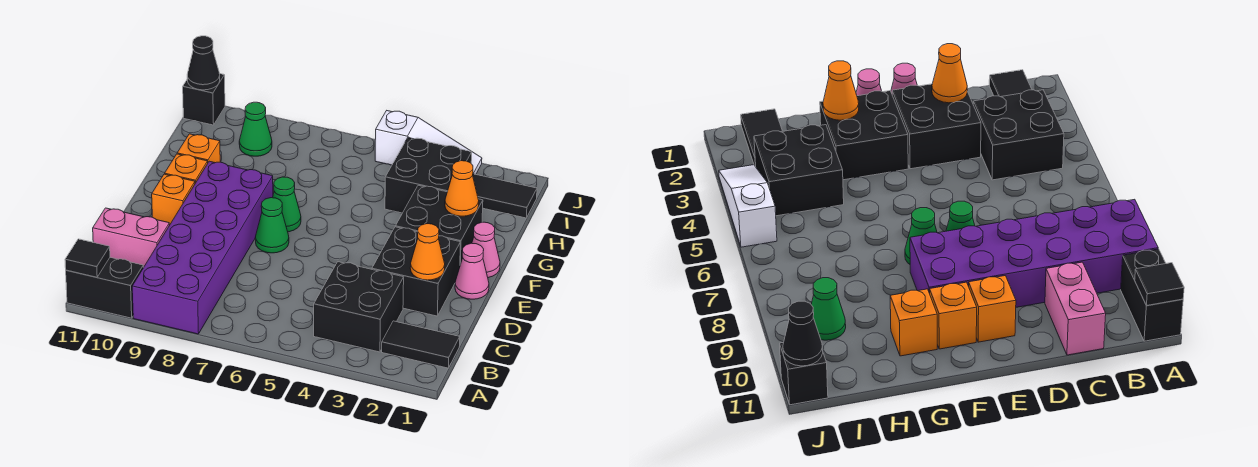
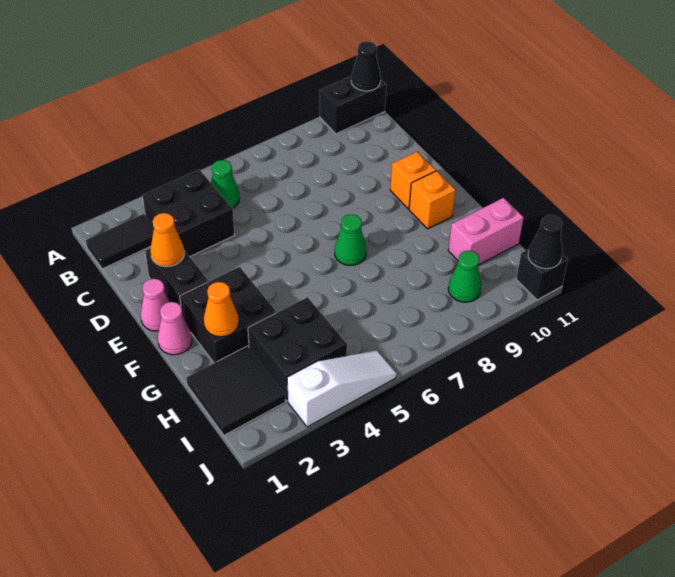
purple brick A8:F9 level 1 -> none
black tile A11 level 2 -> black cone A11 level 2
pink brick C10:C11 level 1 -> pink brick H10:H11 level 1
black brick D2:E3 level 1 -> black brick D2:E2 level 1
green cone E7 level 1 -> green cone B5 level 1
orange brick G10 level 1 -> none
black tile I1:I2 level 1 -> black tile H1:I2 level 1
white slope J3:J5 level 1 top 5 -> white slope J3:J5 level 1 top 3

